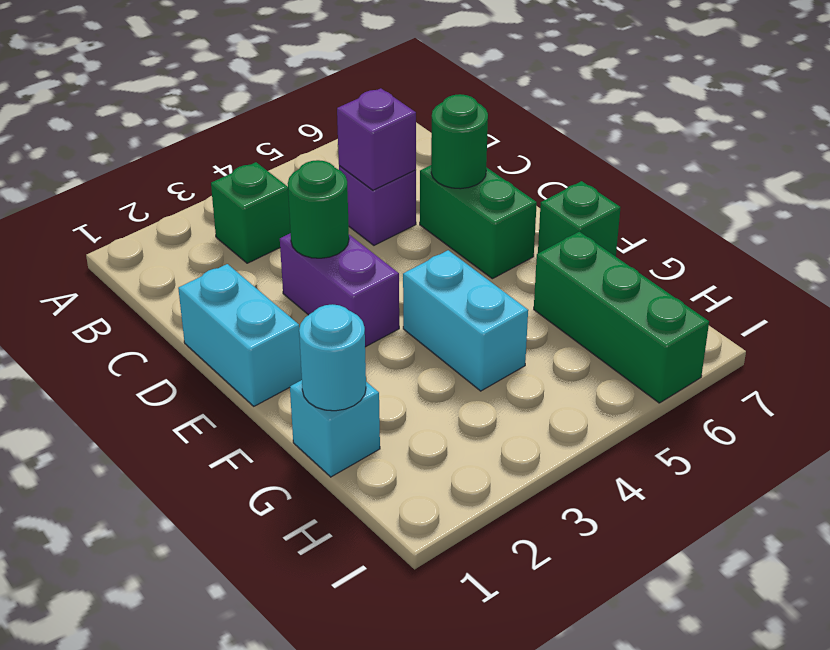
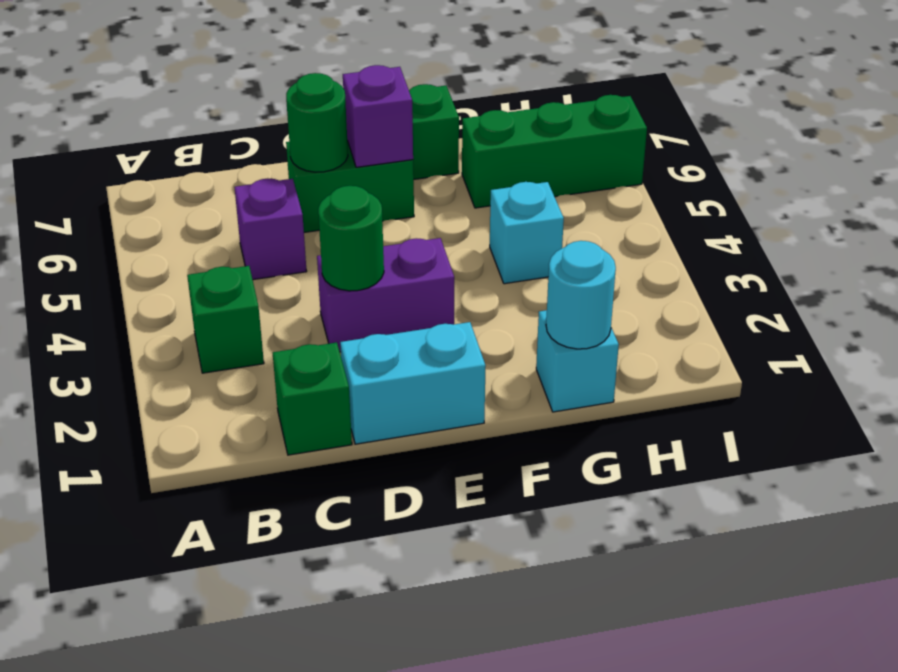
none -> green brick C1 level 1
purple brick C5 level 2 -> purple brick E6 level 2
cyan brick F4:G4 level 1 -> cyan brick G4 level 1

